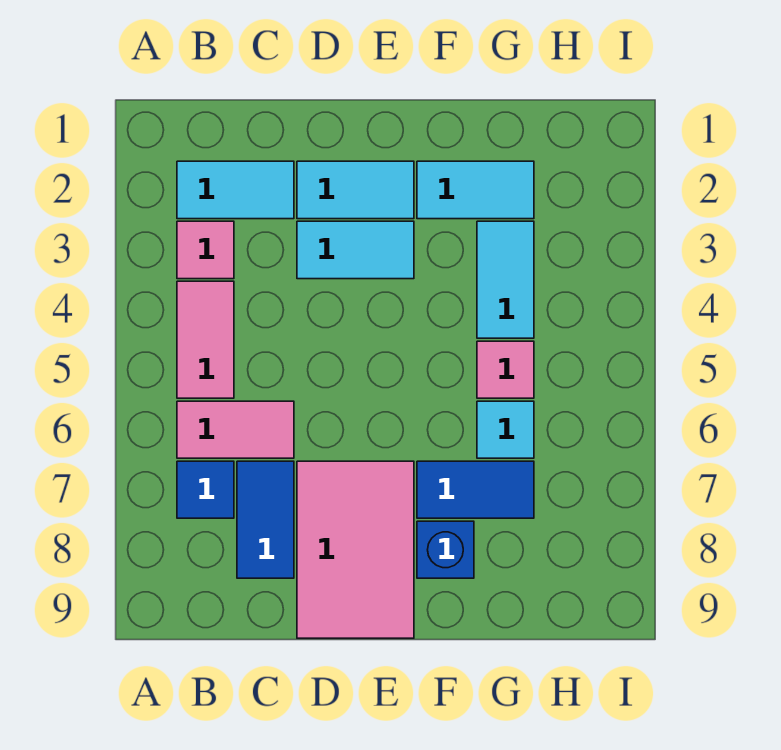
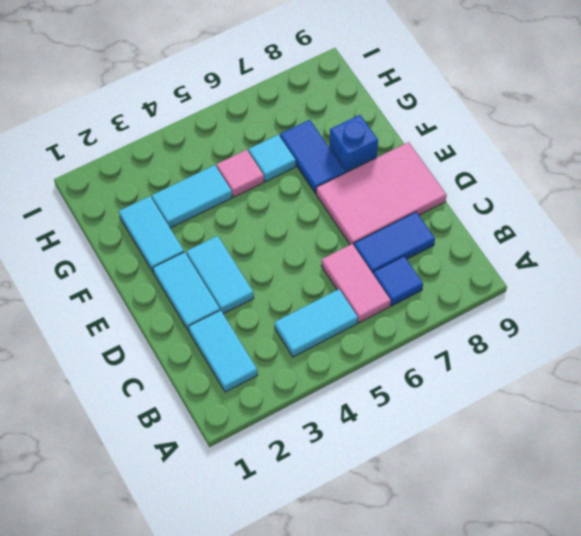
pink tile B3 level 1 -> none
pink tile B4:B5 level 1 -> cyan tile B4:B5 level 1

